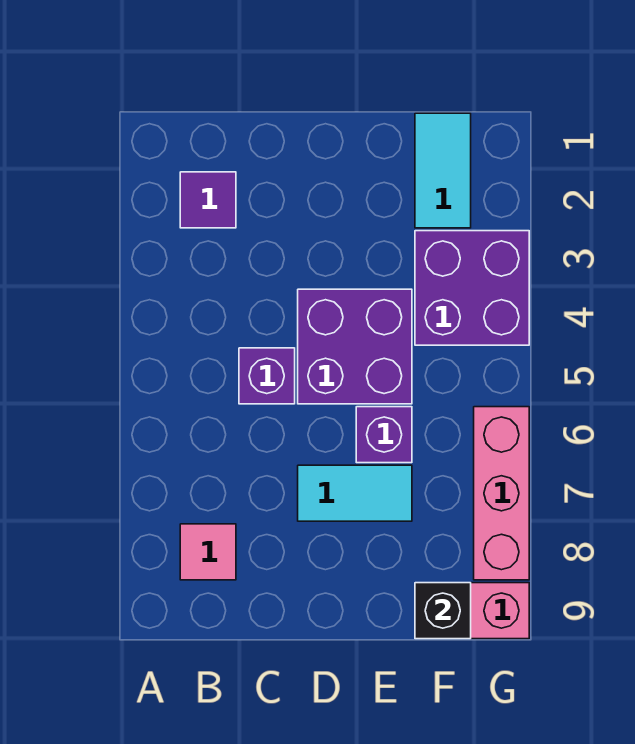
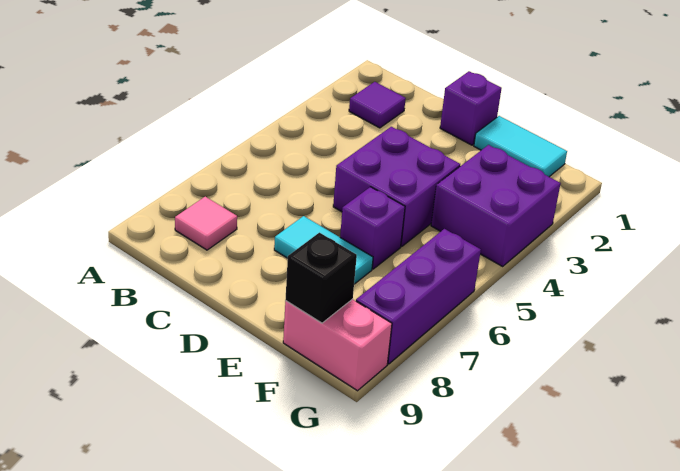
purple brick C5 level 1 -> purple brick D1 level 1
cyan tile F1:F2 level 1 -> cyan tile E1:F1 level 1
pink brick G6:G8 level 1 -> purple brick G6:G8 level 1

